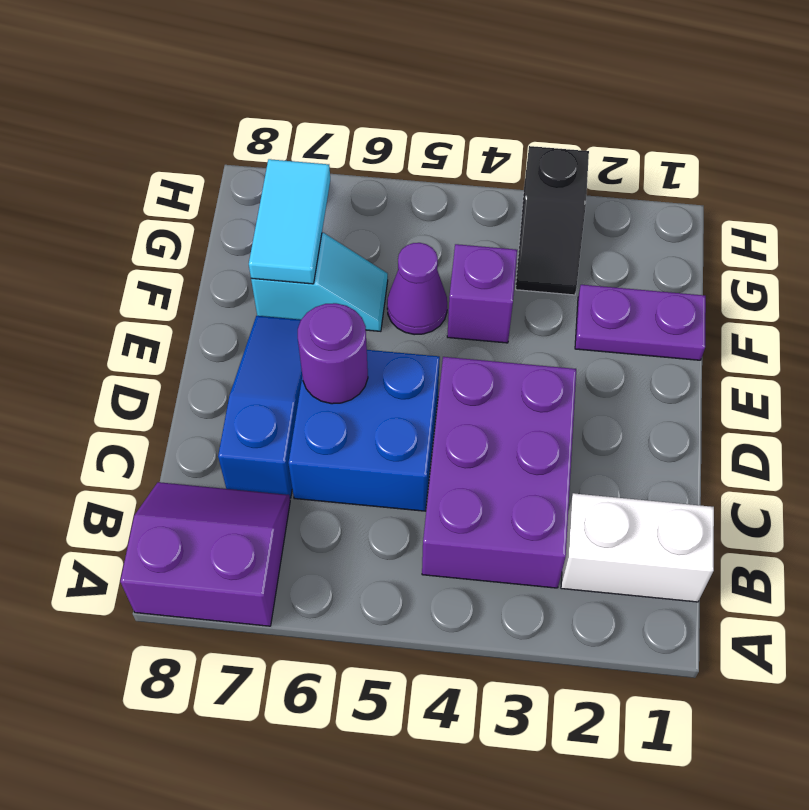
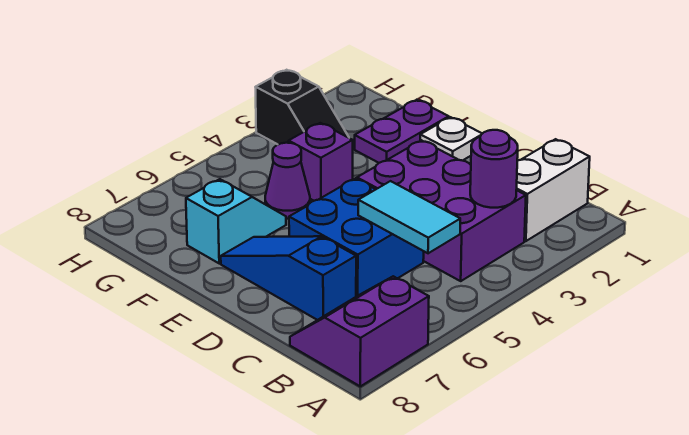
purple round brick D6 level 2 -> purple round brick B3 level 2
none -> white plate E1 level 1
cyan tile F7:G7 level 2 -> cyan tile B5:C5 level 2

